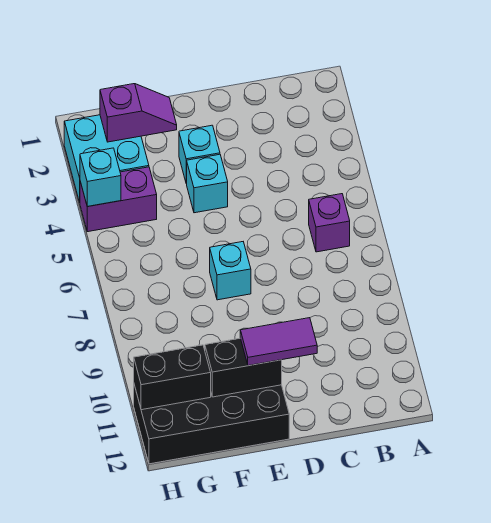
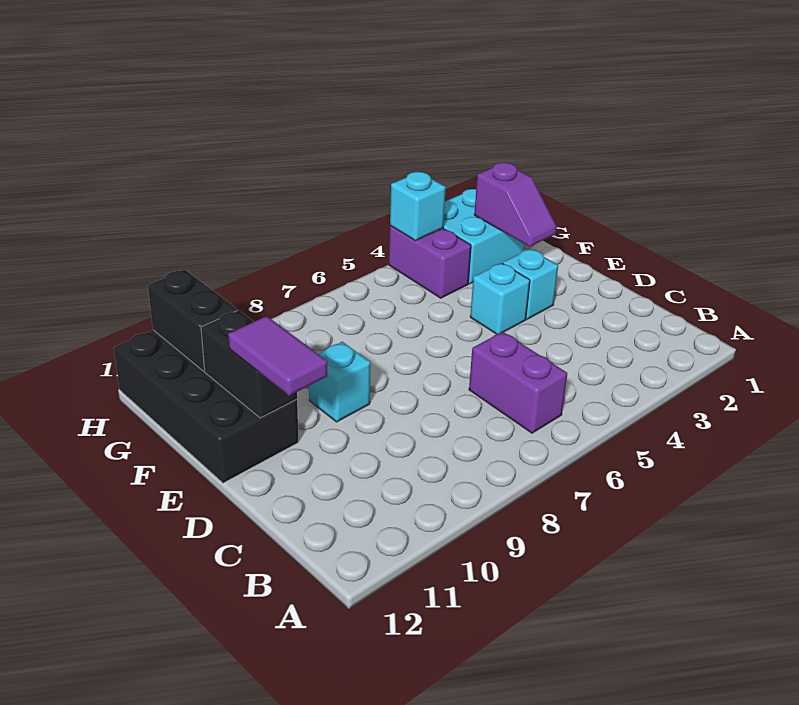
purple brick B6 level 1 -> purple brick B6:C6 level 1
cyan brick E7 level 1 -> cyan brick E9 level 1

